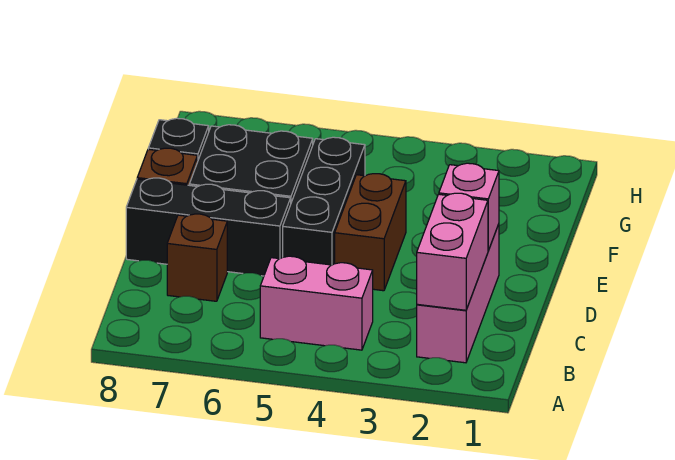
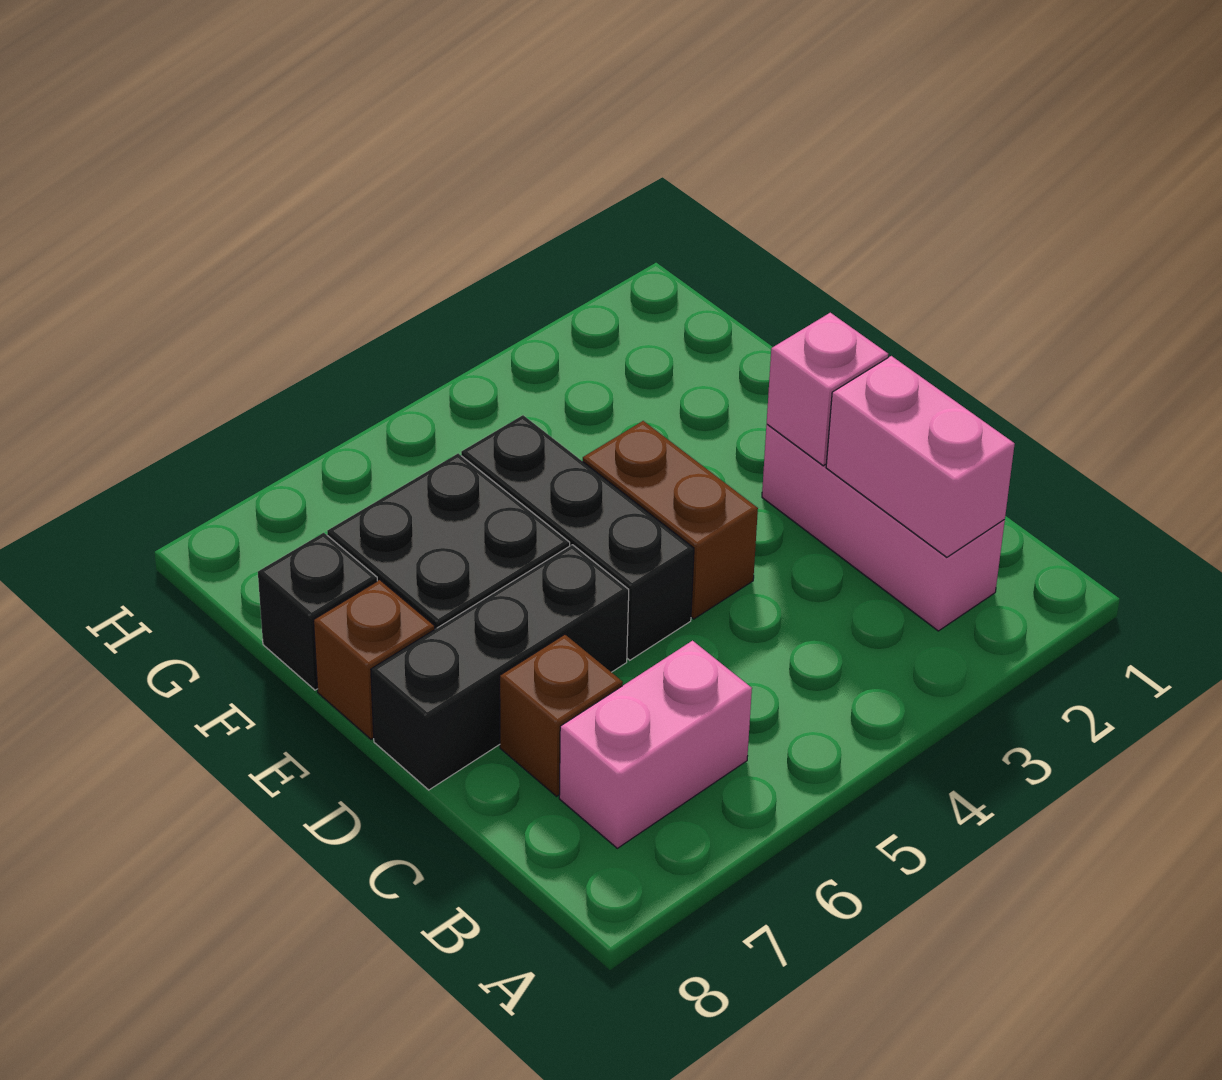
pink brick B4:B5 level 1 -> pink brick B6:B7 level 1

